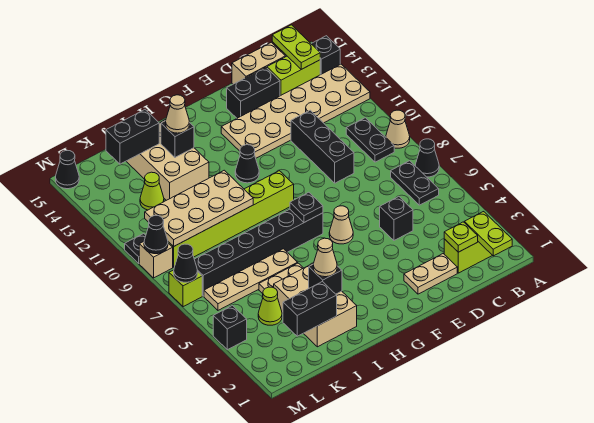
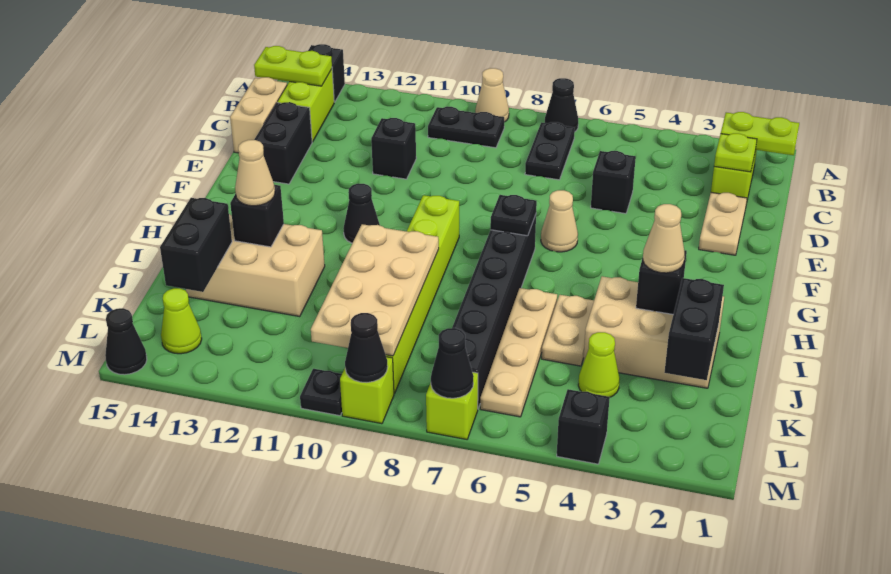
tan plate A12:F13 level 1 -> none
black plate B6:B7 level 1 -> black plate B7:C7 level 1
black brick D9:D11 level 1 -> black brick D11 level 1
lime cone K12 level 1 -> lime cone L14 level 1
tan brick M9 level 1 -> lime brick M9 level 1

